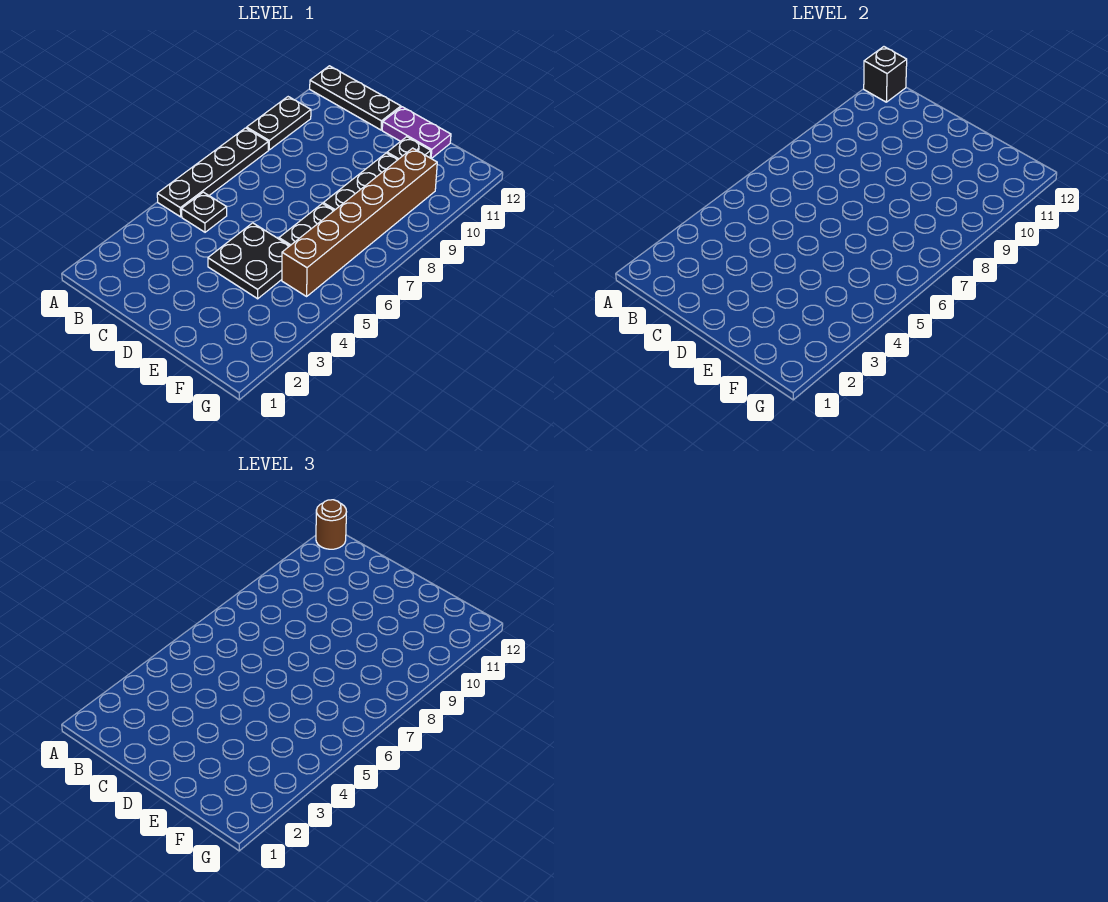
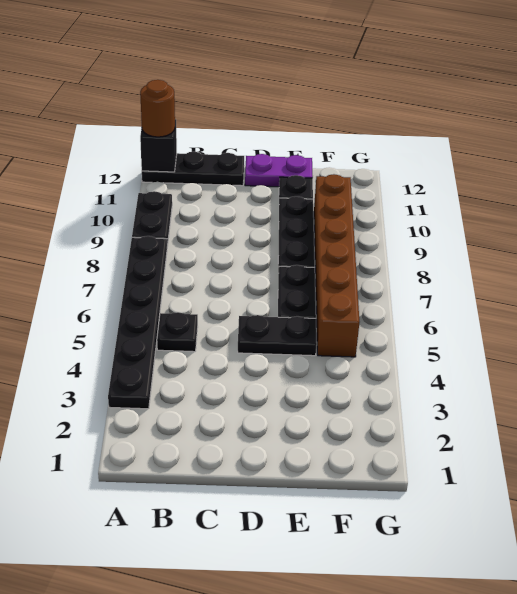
black plate A5:A8 level 1 -> black plate A3:A8 level 1
black plate D4:E5 level 1 -> black plate D5:E5 level 1

